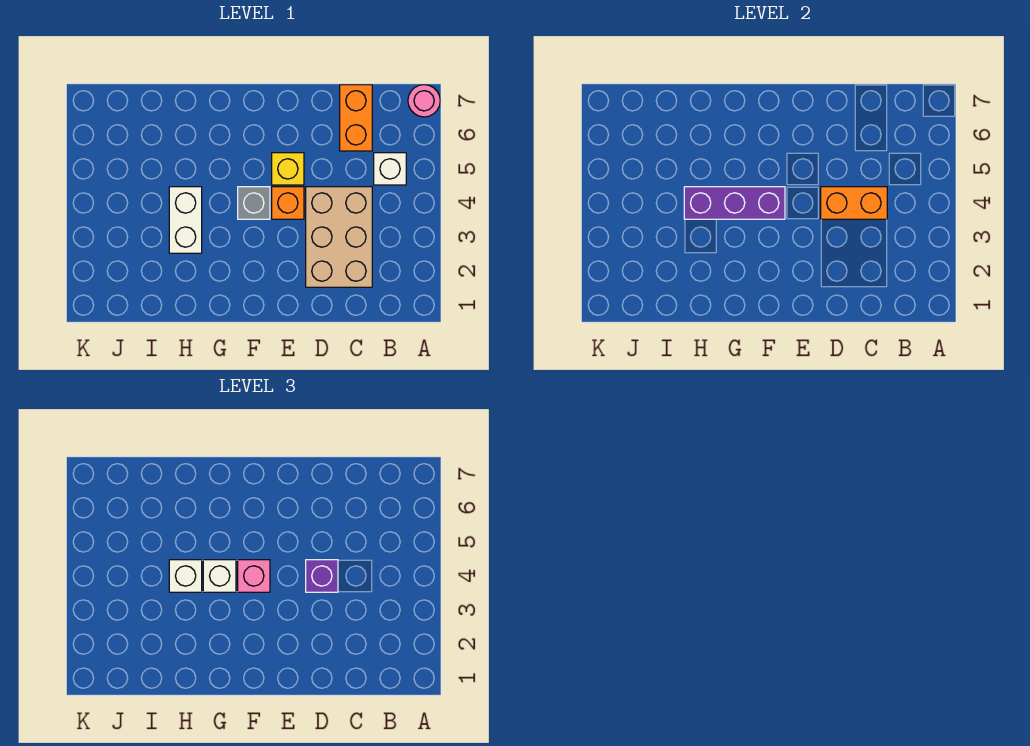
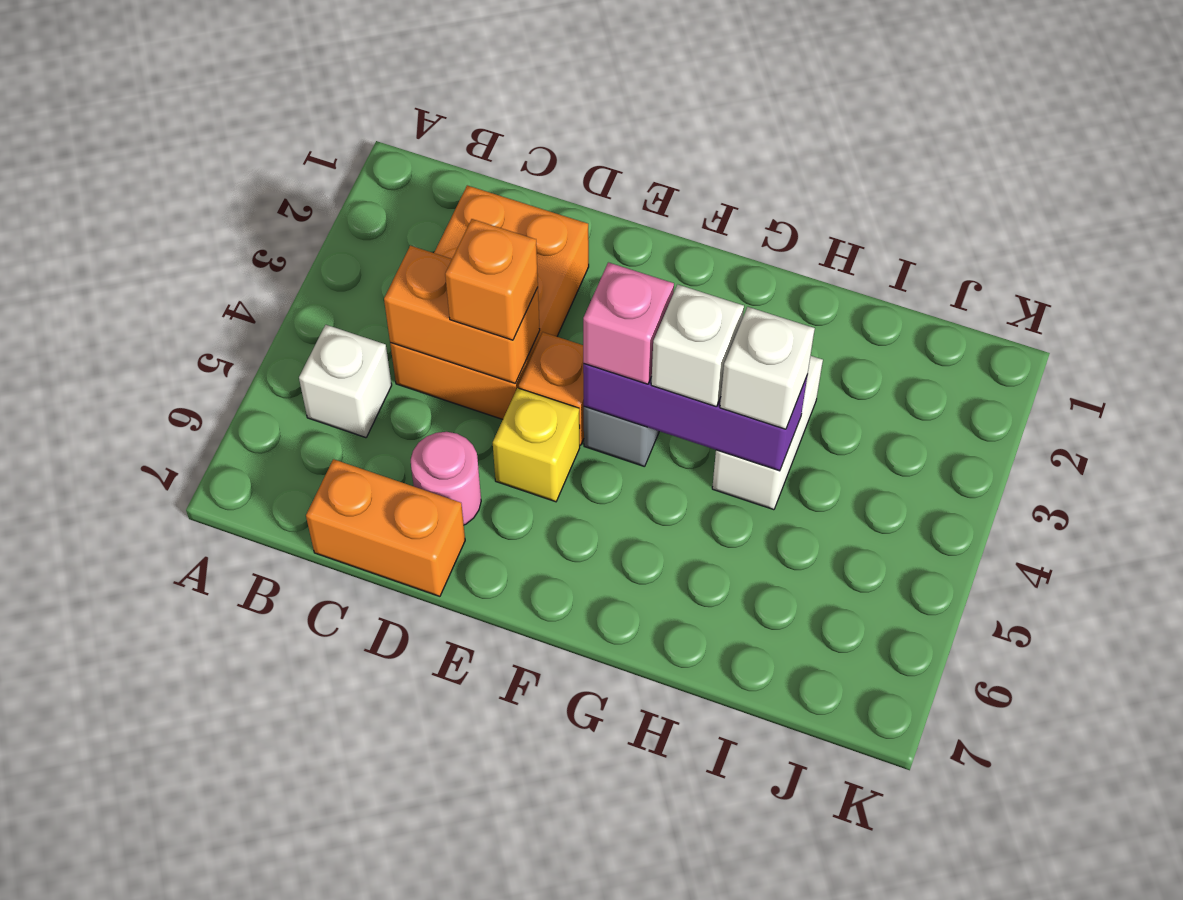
pink round brick A7 level 1 -> pink round brick D6 level 1
tan brick C2:D4 level 1 -> orange brick C2:D4 level 1
orange brick C6:C7 level 1 -> orange brick C7:D7 level 1
purple brick D4 level 3 -> orange brick D4 level 3

